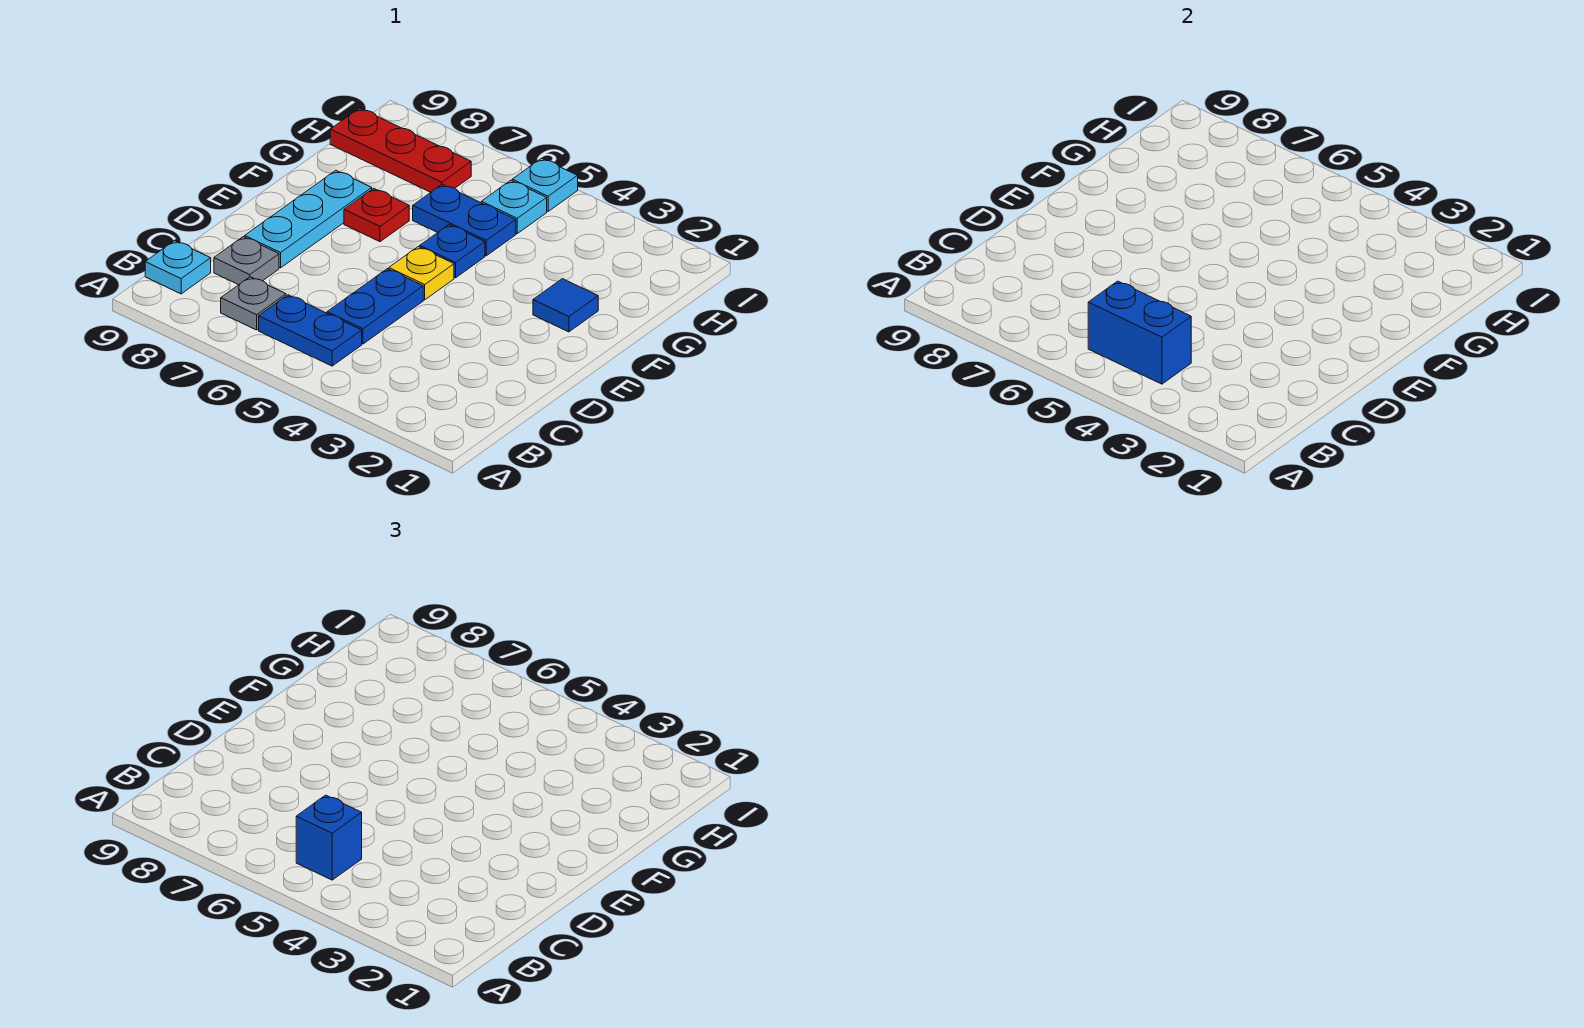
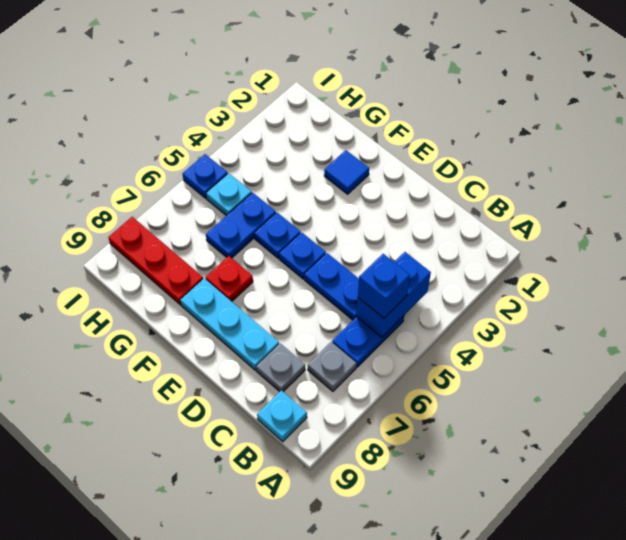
yellow plate E5 level 1 -> blue plate E5 level 1
red plate H7:H9 level 1 -> red plate G8:I8 level 1
cyan plate I5 level 1 -> blue plate I5 level 1

